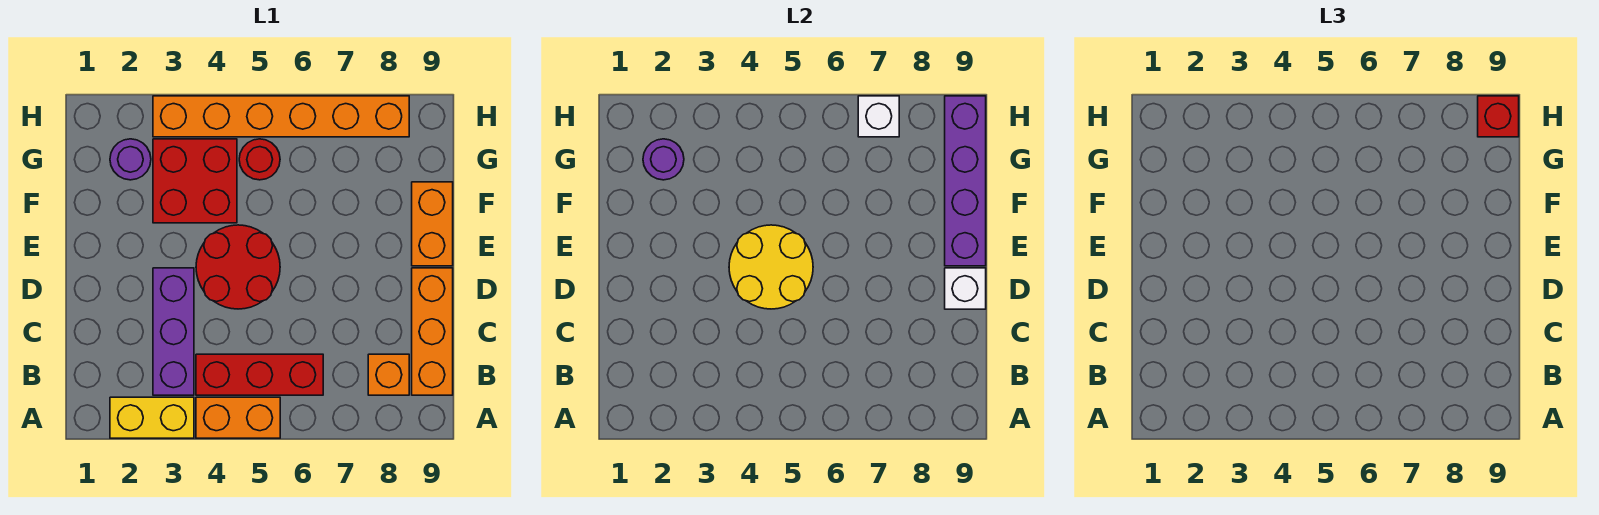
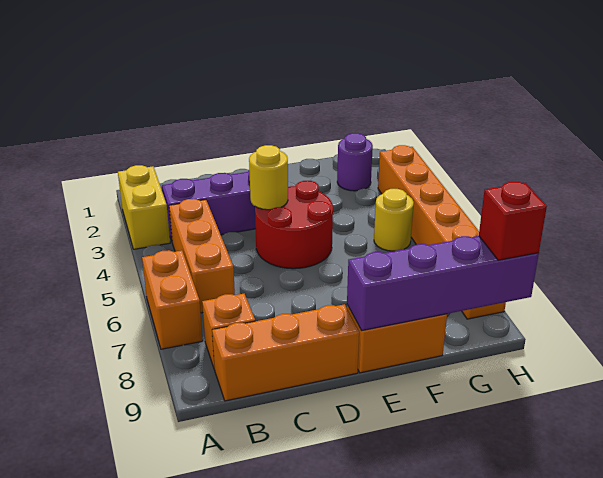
orange brick A4:A5 level 1 -> orange brick A6:A7 level 1
red brick B4:B6 level 1 -> orange brick B4:B6 level 1
yellow round brick D4:E5 level 2 -> yellow round brick D4 level 2
white brick D9 level 2 -> none
red brick F3:G4 level 1 -> none
purple round brick G2 level 2 -> none
red round brick G5 level 1 -> yellow round brick G5 level 1
white brick H7 level 2 -> none

